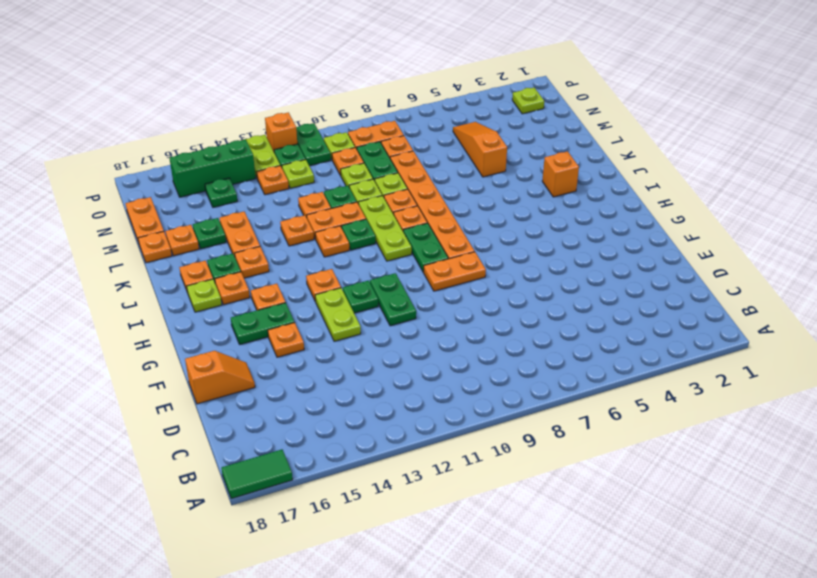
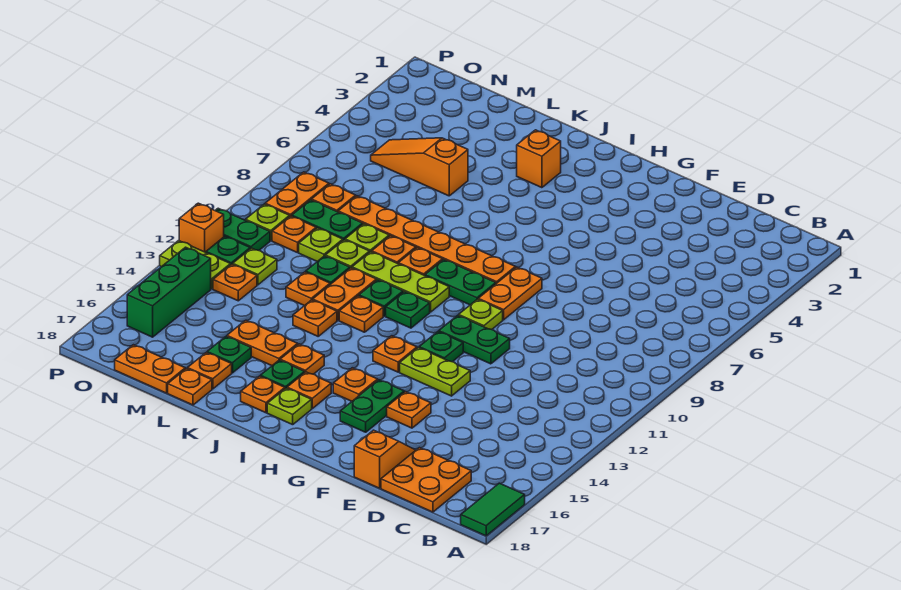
none -> orange plate C17:D18 level 1
green plate N15 level 1 -> green plate I11 level 1
lime plate O2 level 1 -> lime plate G10 level 1

